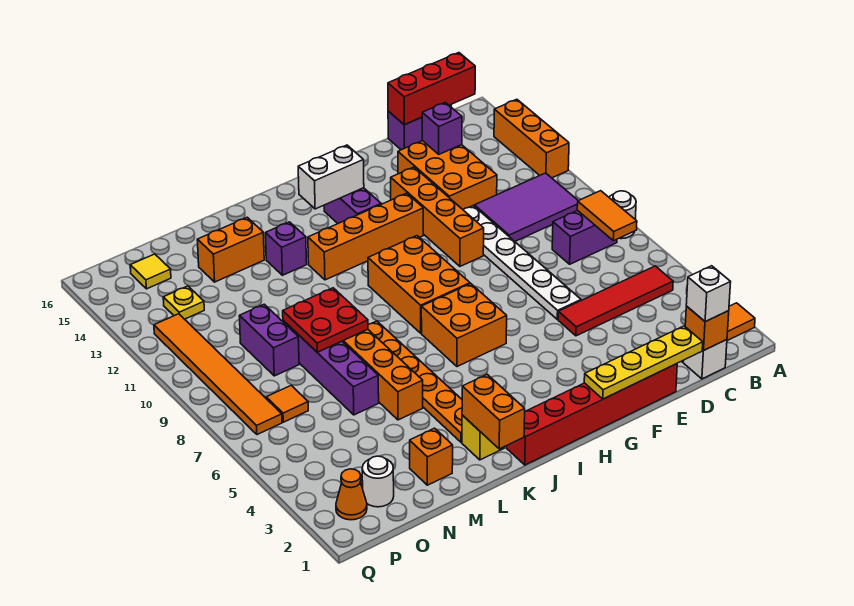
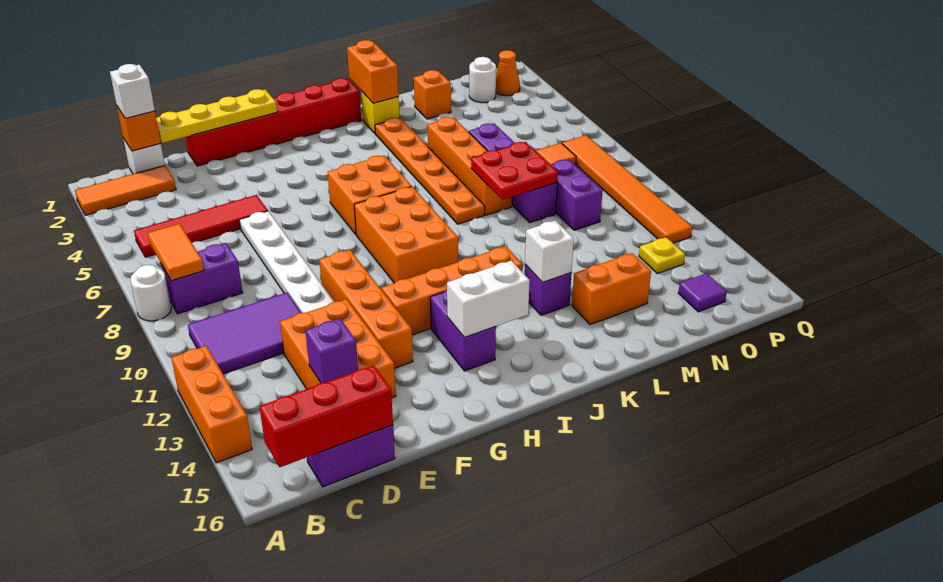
none -> white brick K13 level 2
yellow tile O15 level 1 -> purple tile O15 level 1

